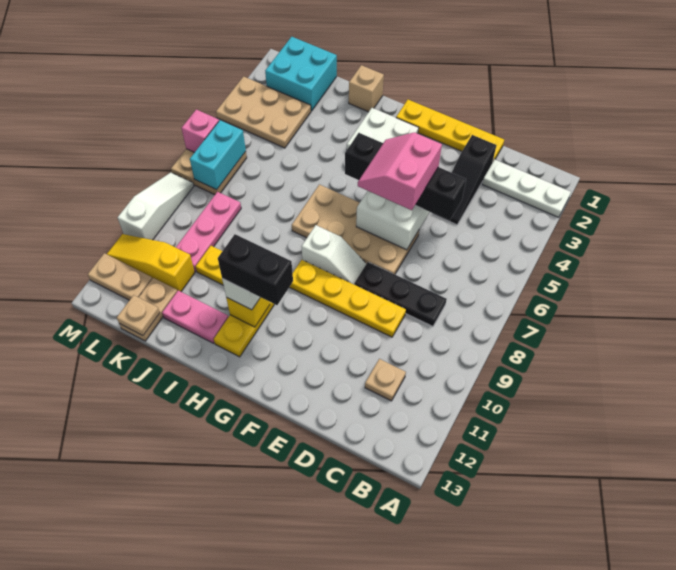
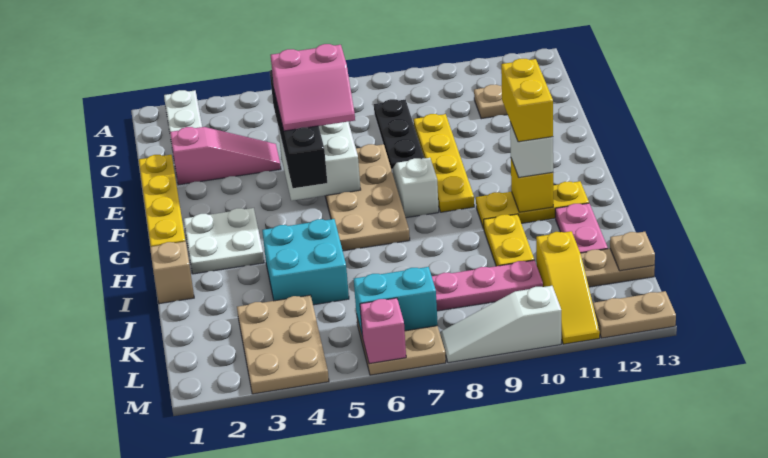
black slope D2:D4 level 1 top 2 -> pink slope D2:D4 level 1 top 2
black brick G11:H11 level 4 -> yellow brick G11:H11 level 4
cyan brick K1:L2 level 1 -> cyan brick I4:J5 level 1
tan plate L12:M12 level 1 -> tan plate M12:M13 level 1

